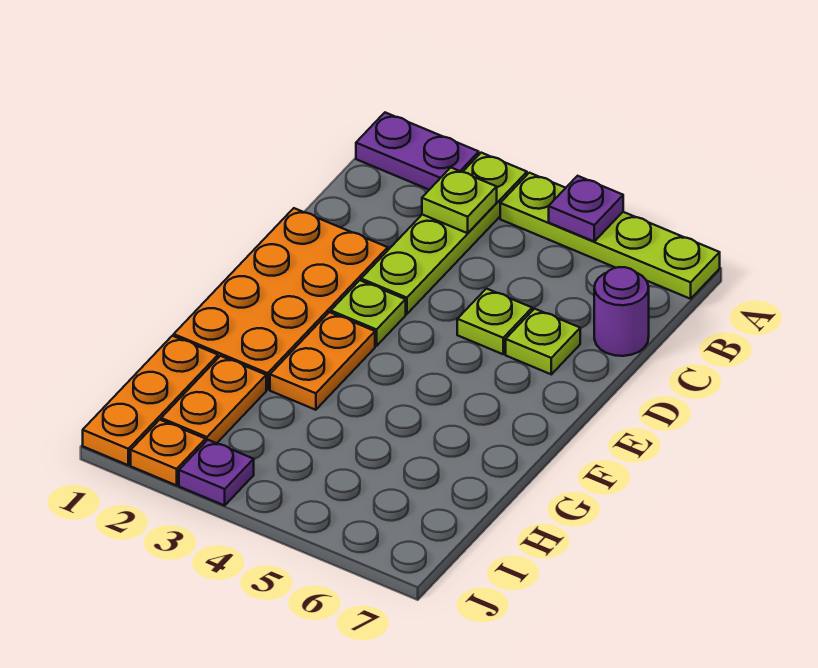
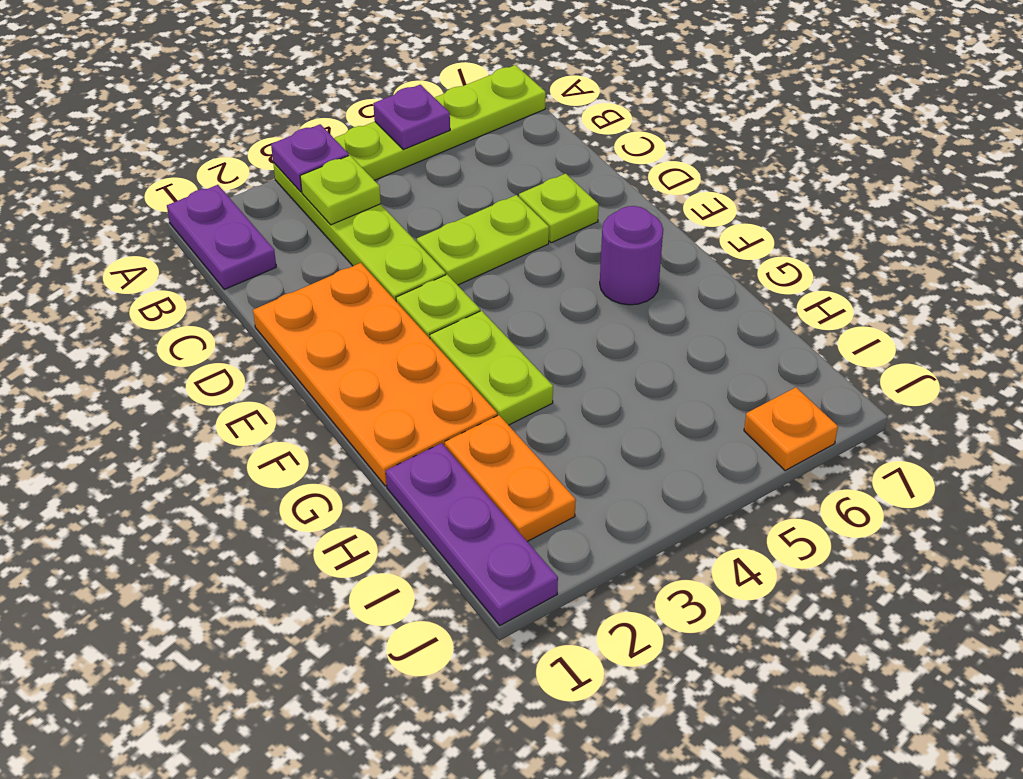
purple plate A1:A2 level 1 -> purple plate A1:B1 level 1
purple round brick C7 level 1 -> purple round brick F6 level 1
lime plate D5 level 1 -> lime plate D4:D5 level 1
orange plate F3:G3 level 1 -> lime plate F3:G3 level 1
orange plate H1:J1 level 1 -> purple plate H1:J1 level 1
orange plate J2 level 1 -> orange plate J6 level 1
purple plate J3 level 1 -> purple plate A3 level 2

